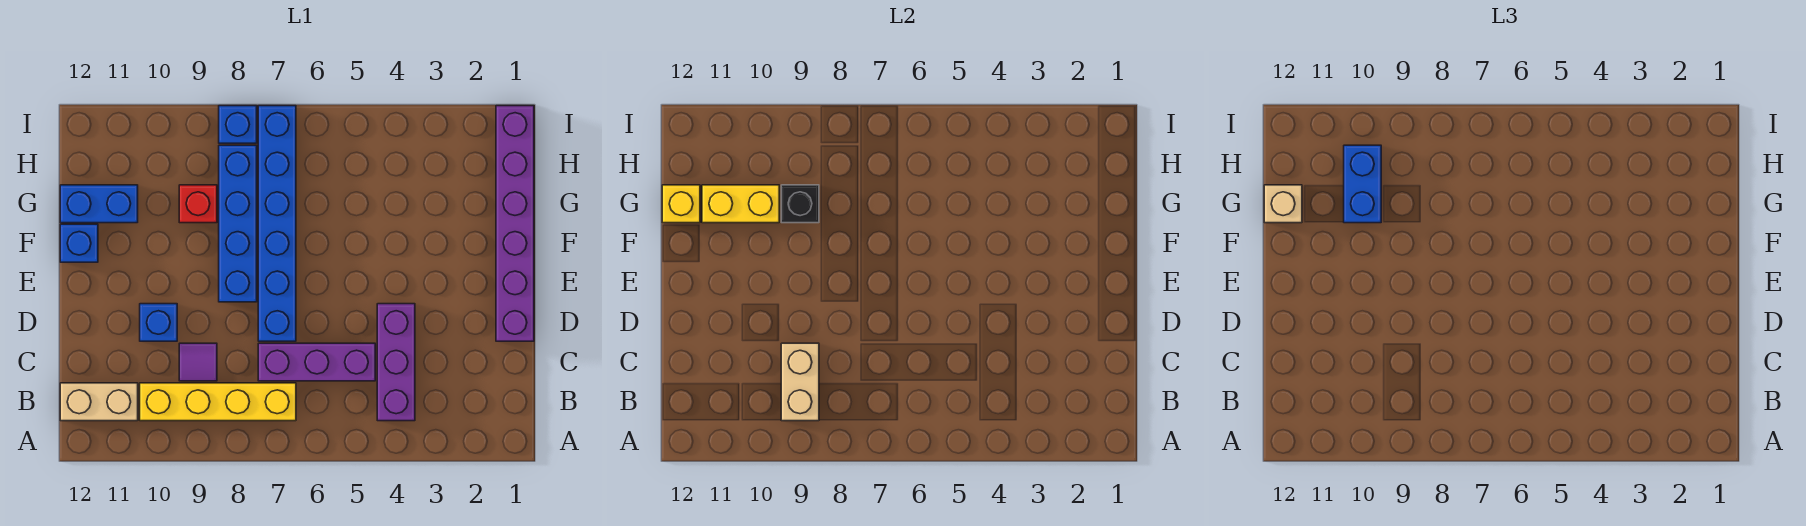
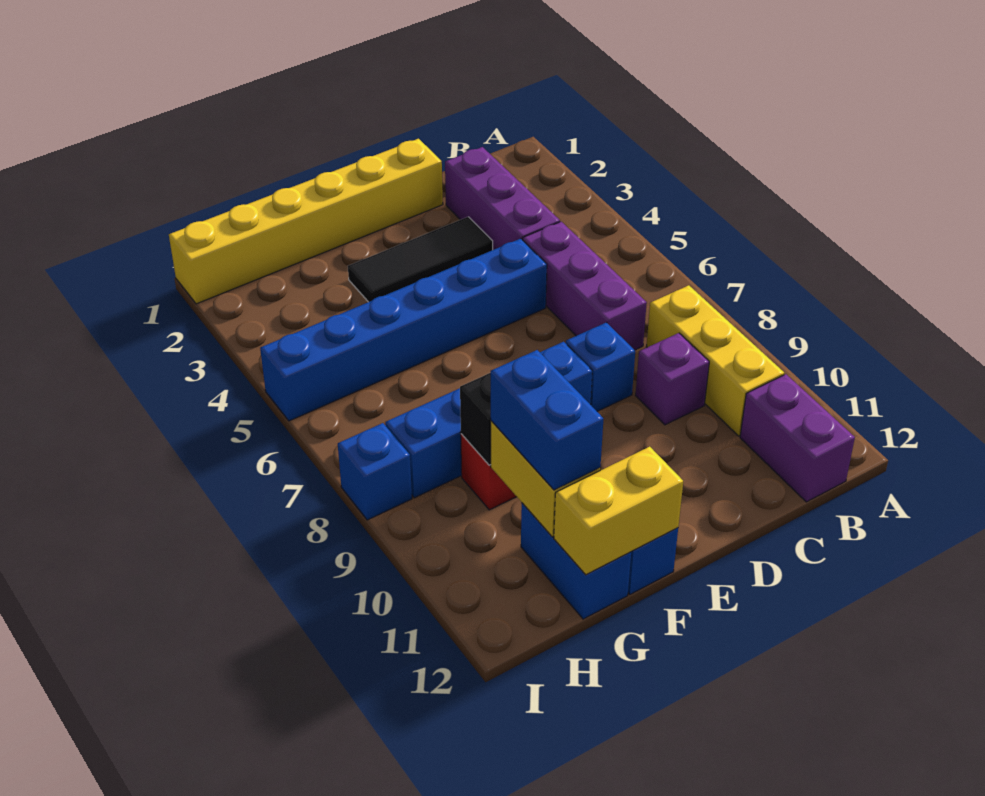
purple brick B4:D4 level 1 -> purple brick C2:C4 level 1
yellow brick B7:B10 level 1 -> yellow brick B8:B10 level 1
tan brick B9:C9 level 2 -> none
tan brick B11:B12 level 1 -> purple brick B11:B12 level 1
purple tile C9 level 1 -> purple brick C9 level 1
purple brick D1:I1 level 1 -> yellow brick D1:I1 level 1
none -> black tile D3:F3 level 1
blue brick D7:I7 level 1 -> blue brick D5:I5 level 1
blue brick D10 level 1 -> blue brick D8 level 1
blue brick G10:H10 level 3 -> blue brick G10:G11 level 3
yellow brick G12 level 2 -> yellow brick F12:G12 level 2
tan brick G12 level 3 -> none

